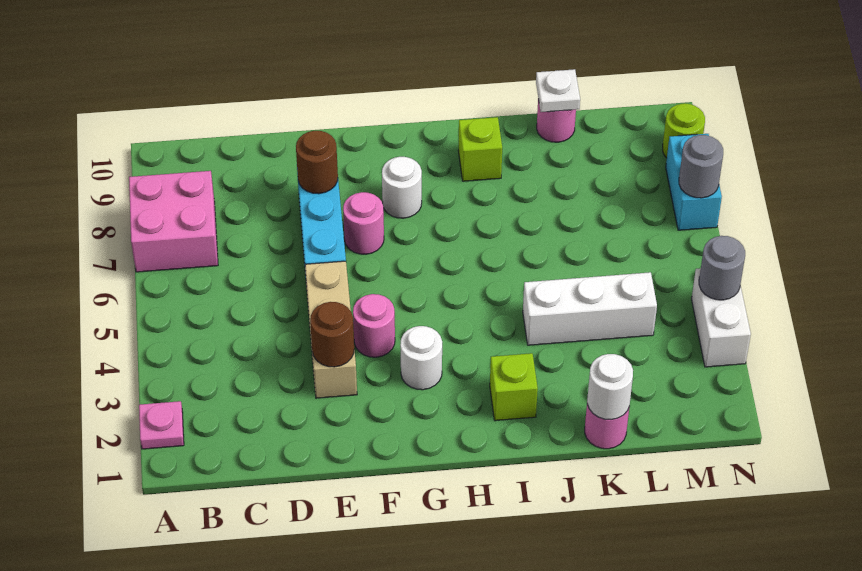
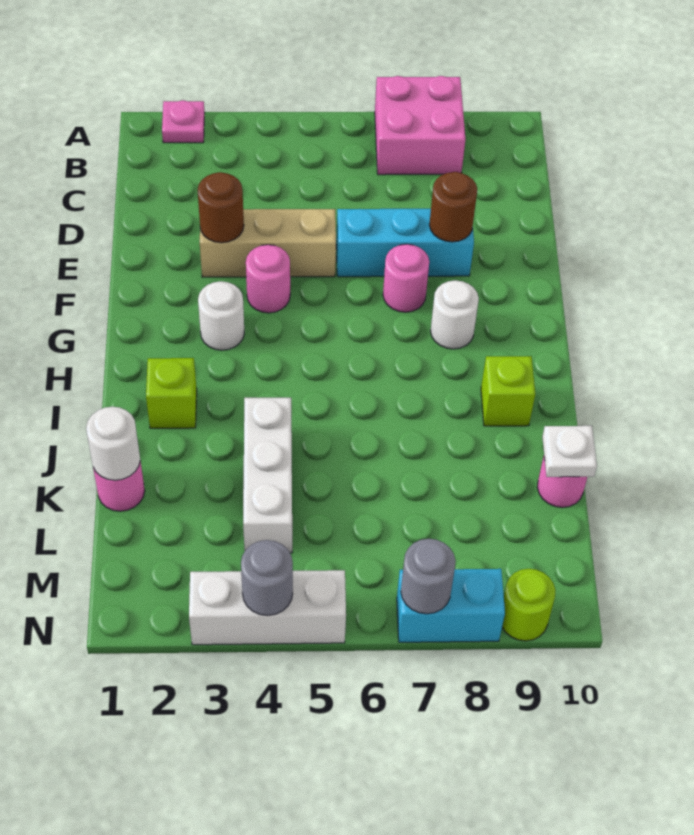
white brick N3:N4 level 1 -> white brick N3:N5 level 1

